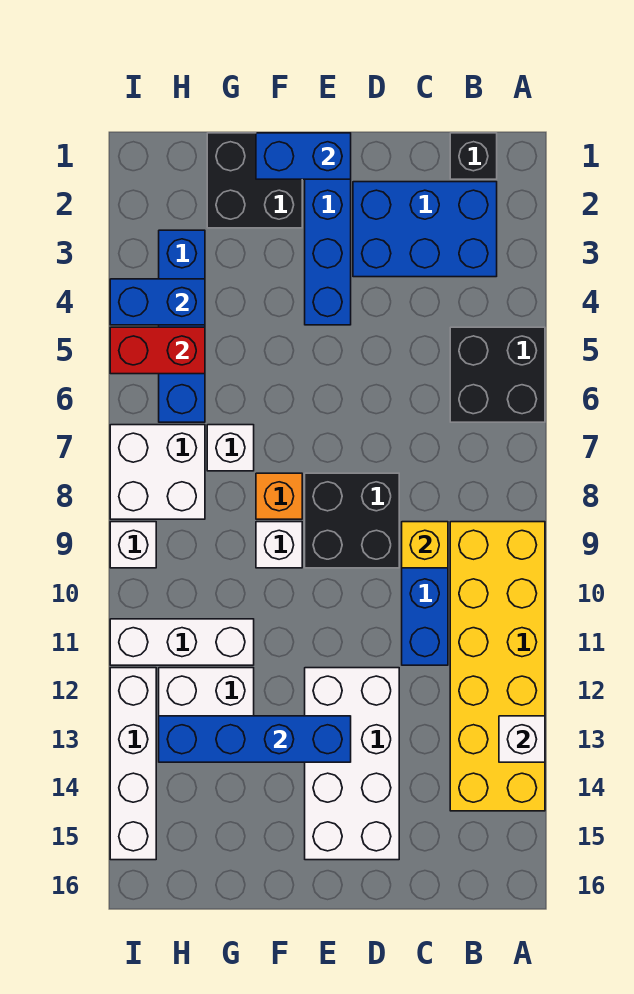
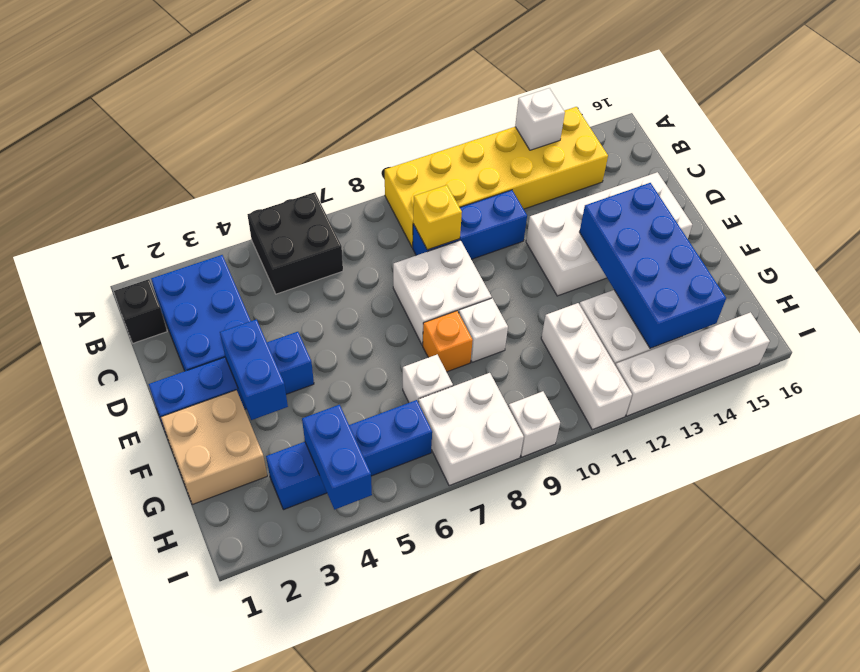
black brick D8:E9 level 1 -> white brick D8:E9 level 1
blue brick E1:F1 level 2 -> blue brick E3:F3 level 2
blue brick E13:H13 level 2 -> blue brick E13:H14 level 2
black brick F1:G2 level 1 -> tan brick F1:G2 level 1
red brick H5:I5 level 2 -> none

